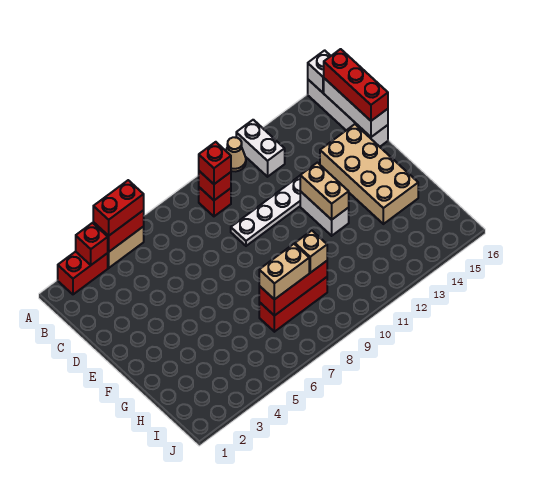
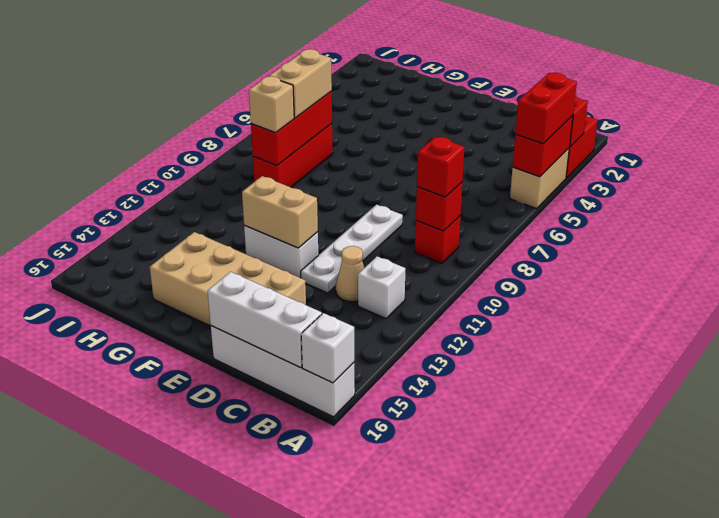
tan cone A11 level 1 -> tan cone C12 level 1
white brick A12:B12 level 1 -> white brick B12 level 1
red brick B16:D16 level 3 -> none

